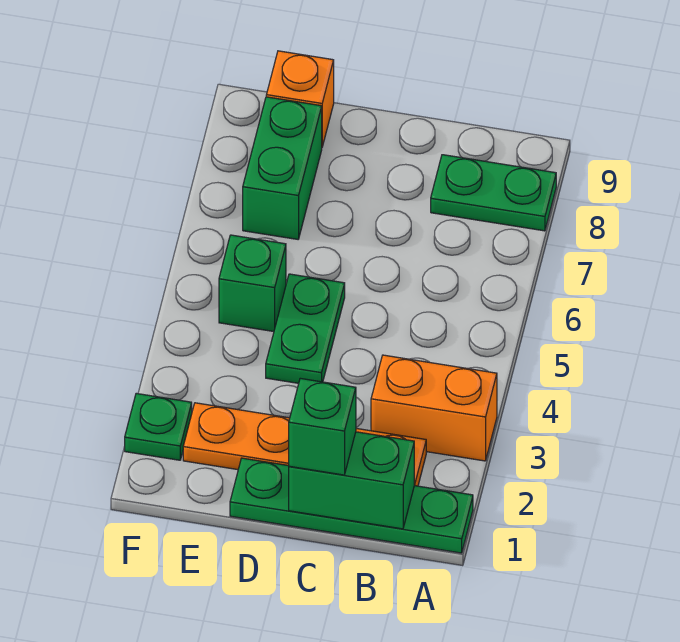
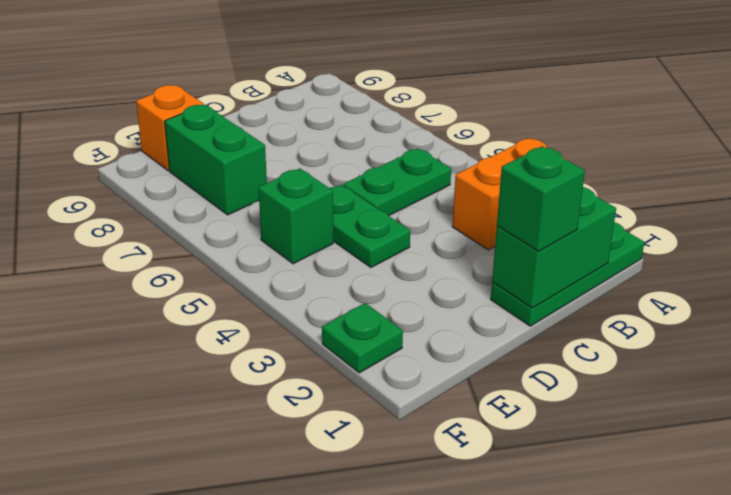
green plate A1:D1 level 1 -> green plate A1:C1 level 1
green plate A8:B8 level 1 -> green plate B5:C5 level 1
orange plate B2:E2 level 1 -> none

